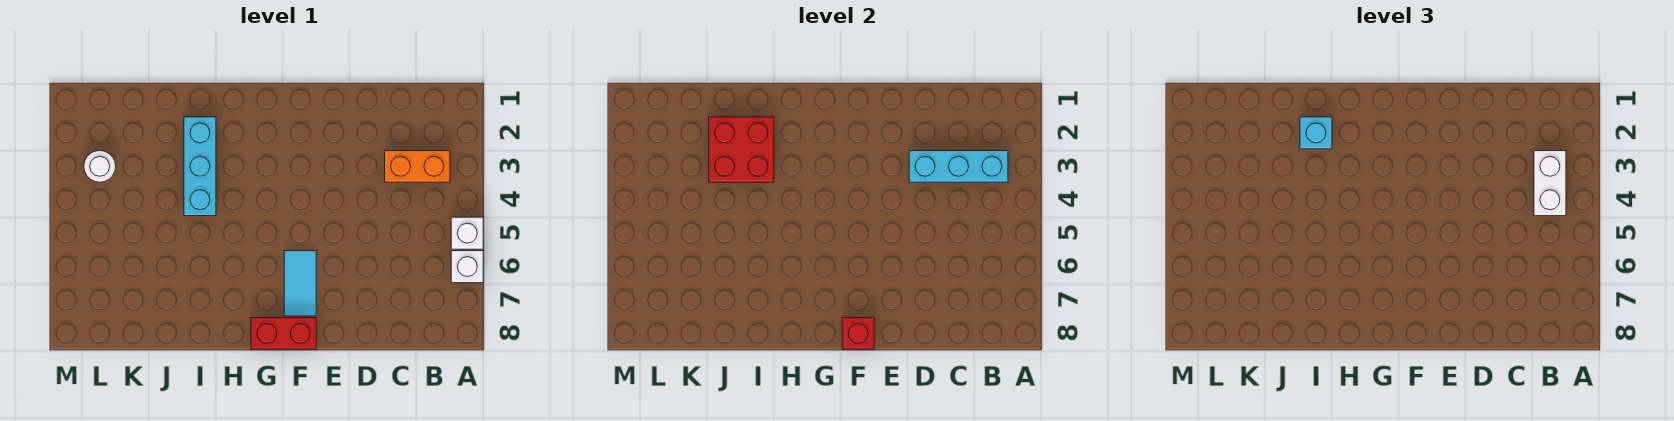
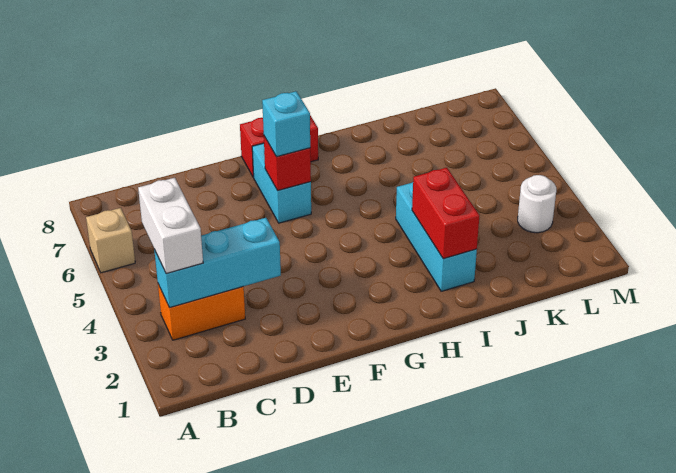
white brick A5 level 1 -> none
white brick A6 level 1 -> tan brick A6 level 1
cyan tile F6:F7 level 1 -> cyan brick F6:F7 level 1
red brick F8 level 2 -> red brick F6 level 2
red brick I2:J3 level 2 -> red brick I2:I3 level 2
cyan brick I2 level 3 -> cyan brick F6 level 3

